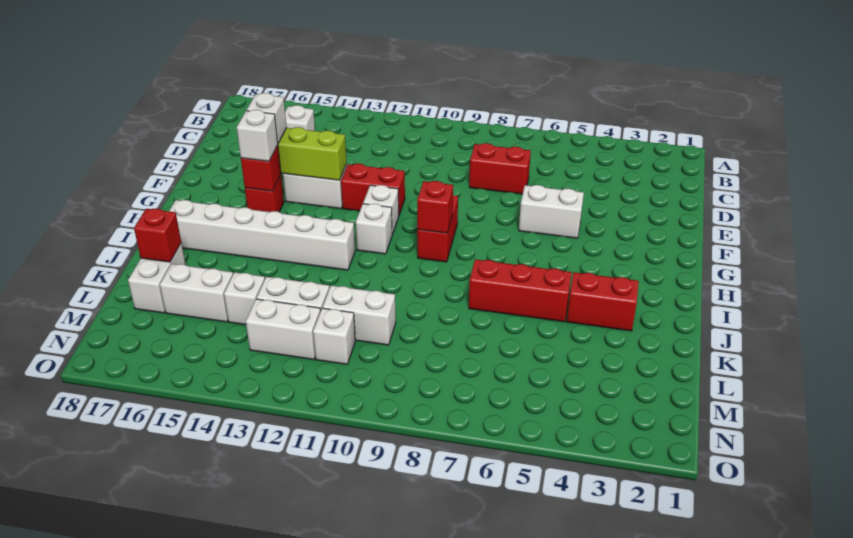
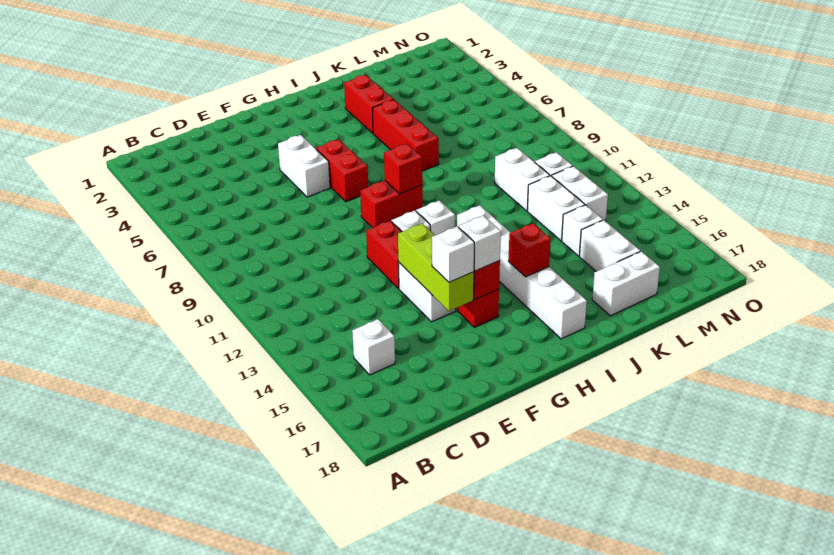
red brick D7:D8 level 1 -> red brick G6:G7 level 1
red brick K17 level 2 -> red brick I15 level 2

